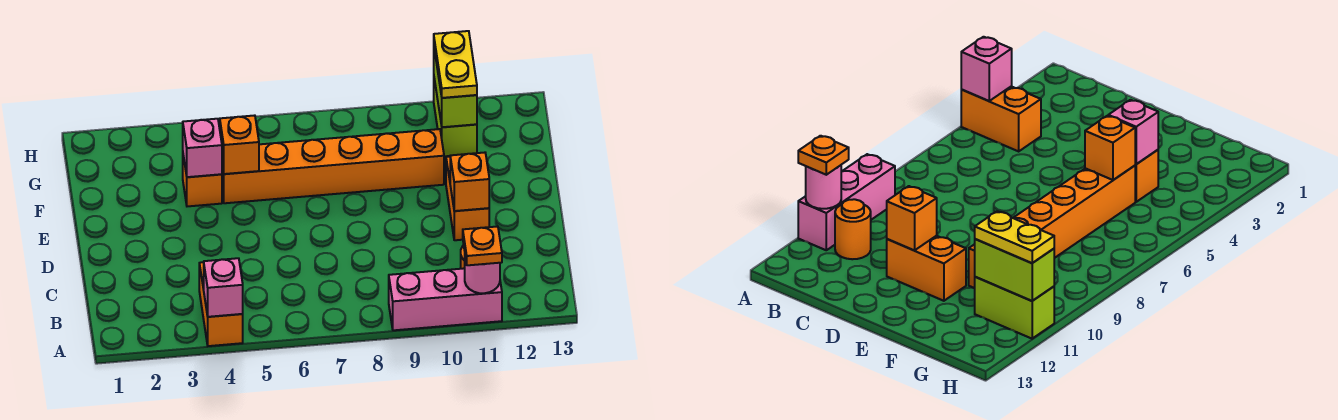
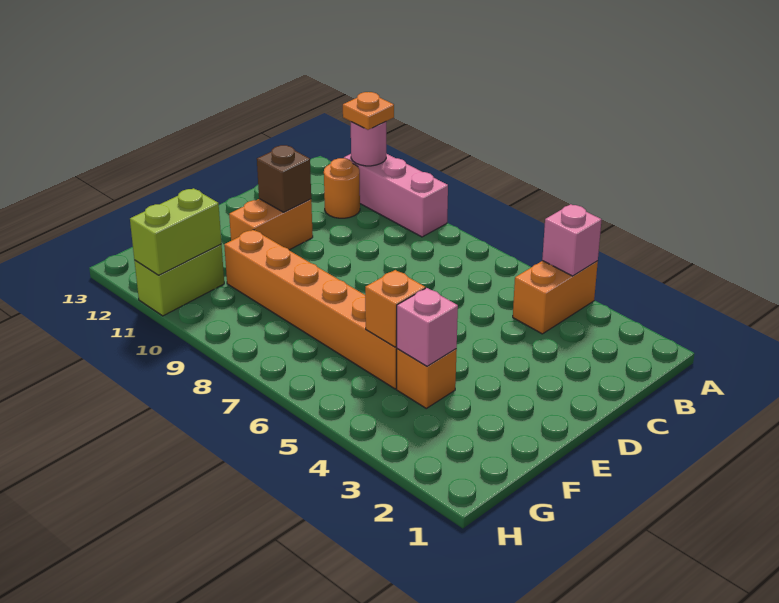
orange brick D11 level 2 -> brown brick D11 level 2
yellow plate G11:H11 level 3 -> none

